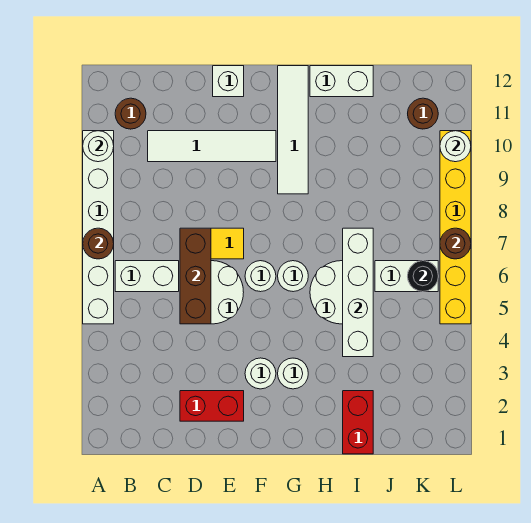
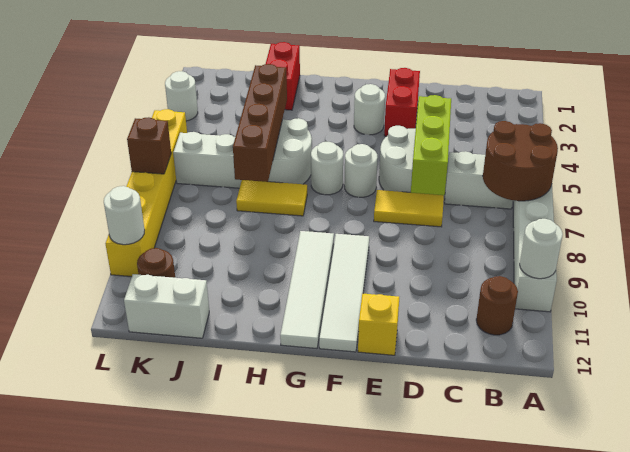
brown round brick A7 level 2 -> brown round brick A6:B7 level 2
white tile C10:F10 level 1 -> white tile F9:F12 level 1
red brick D2:E2 level 1 -> red brick E2:E3 level 1
brown brick D5:D7 level 2 -> lime brick D5:D7 level 2
white brick E12 level 1 -> yellow brick E12 level 1
white round brick G3 level 1 -> white round brick L3 level 1
none -> yellow tile H7:I7 level 1
white brick H12:I12 level 1 -> white brick J12:K12 level 1
white brick I4:I7 level 2 -> brown brick I4:I7 level 2
black round brick K6 level 2 -> none
brown round brick L7 level 2 -> brown brick L7 level 2

